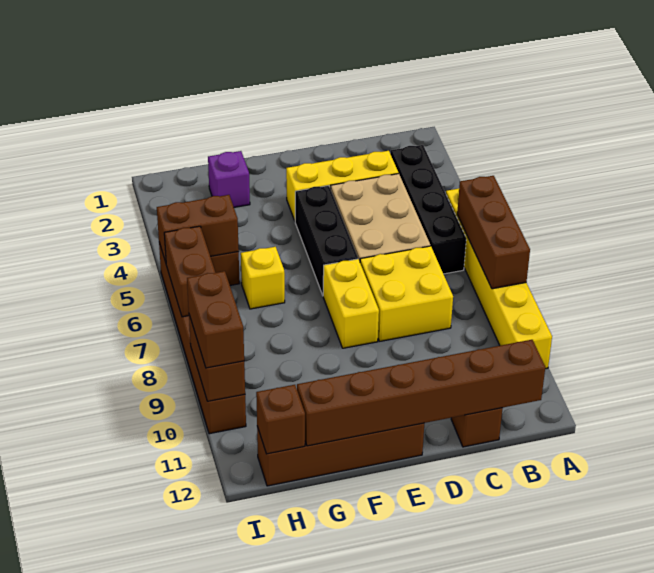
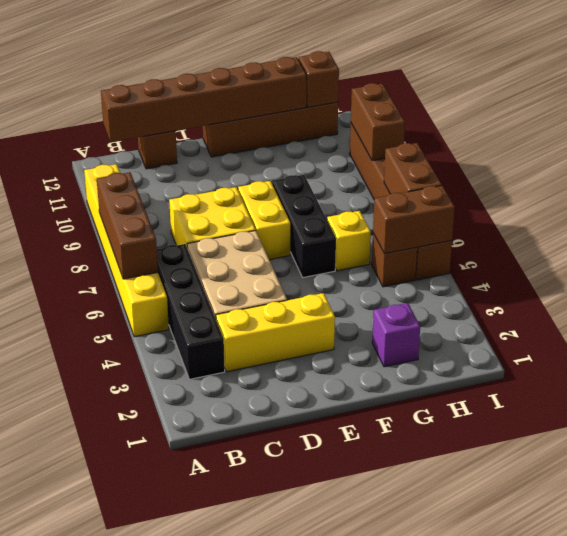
black brick E4:E6 level 1 -> black brick F6:F8 level 1
brown brick I9:I10 level 3 -> none

